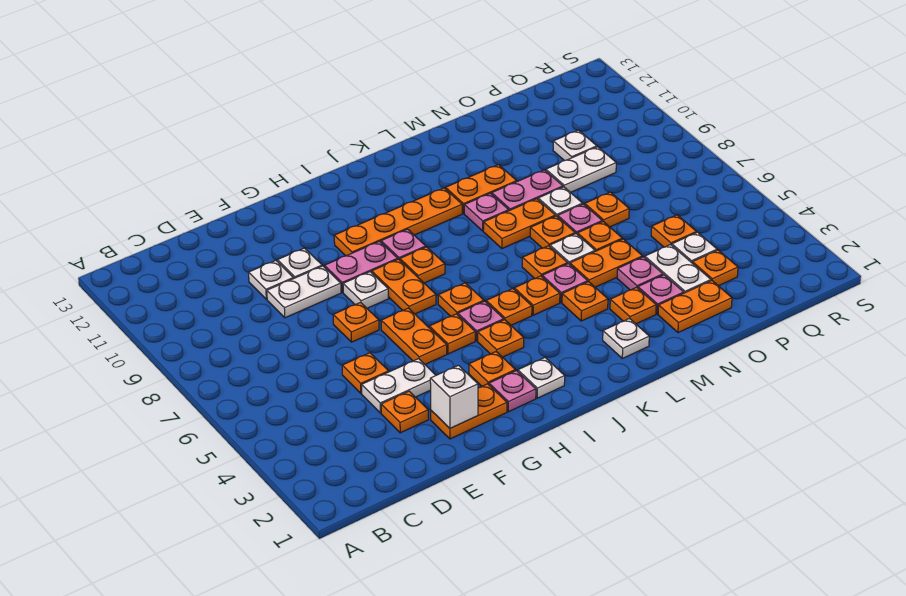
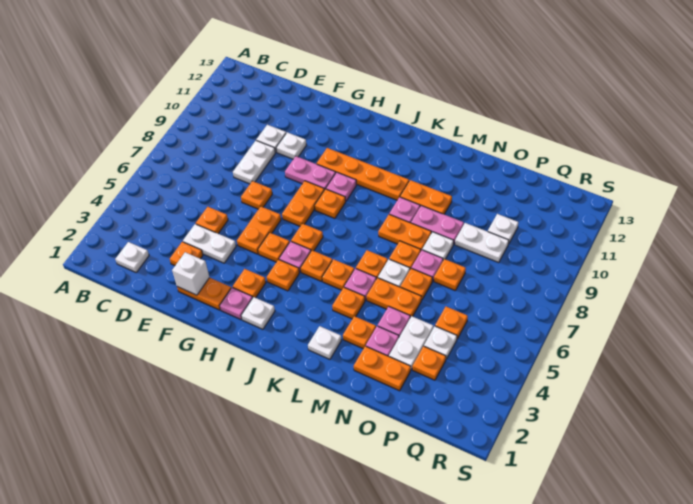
white plate E9:F9 level 1 -> white plate E8:E9 level 1
white plate G8 level 1 -> white plate C2 level 1

